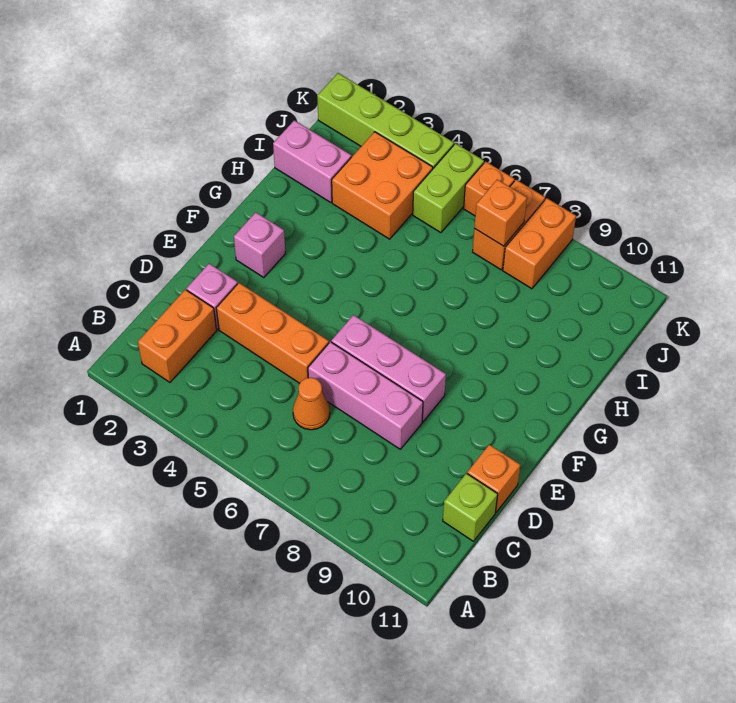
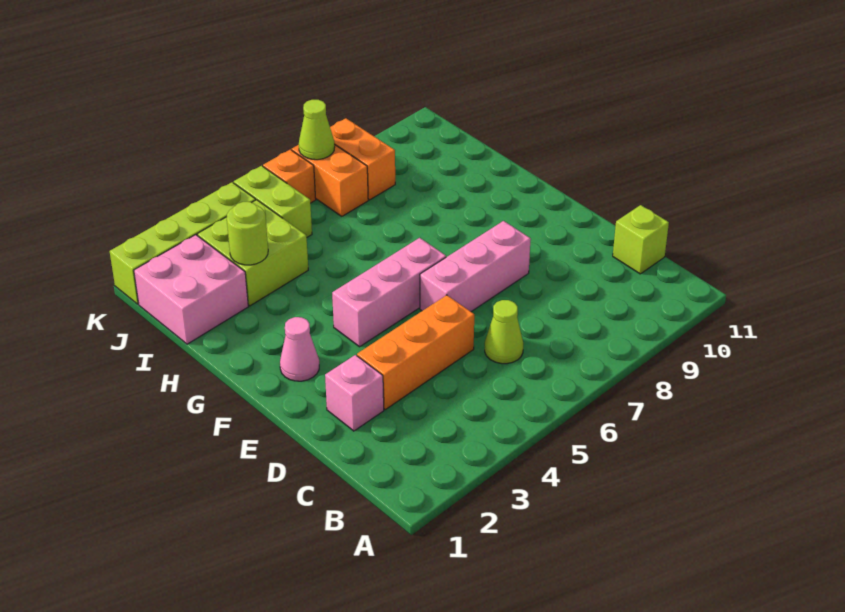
orange brick B2:C2 level 1 -> none
orange cone C6 level 1 -> lime cone C6 level 1
pink brick D6:D8 level 1 -> pink brick F4:F6 level 1
orange brick D11 level 1 -> none
pink brick F2 level 1 -> pink cone F2 level 1
pink brick I1:I2 level 1 -> pink brick I1:J2 level 1
orange brick I3:J4 level 1 -> lime brick I3:J4 level 1
none -> lime round brick I3 level 2
orange brick J7 level 2 -> none
none -> lime cone K7 level 2

